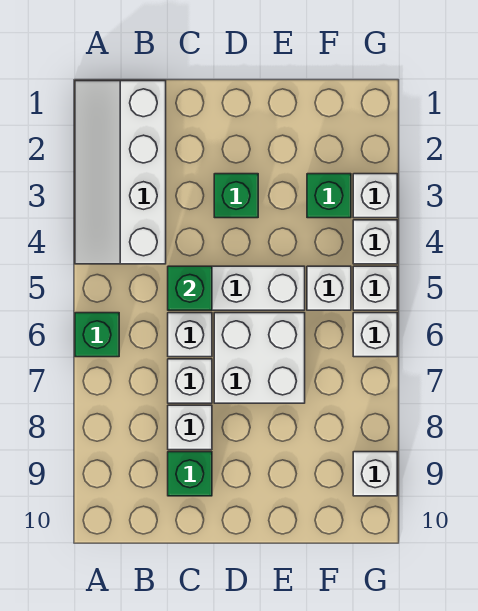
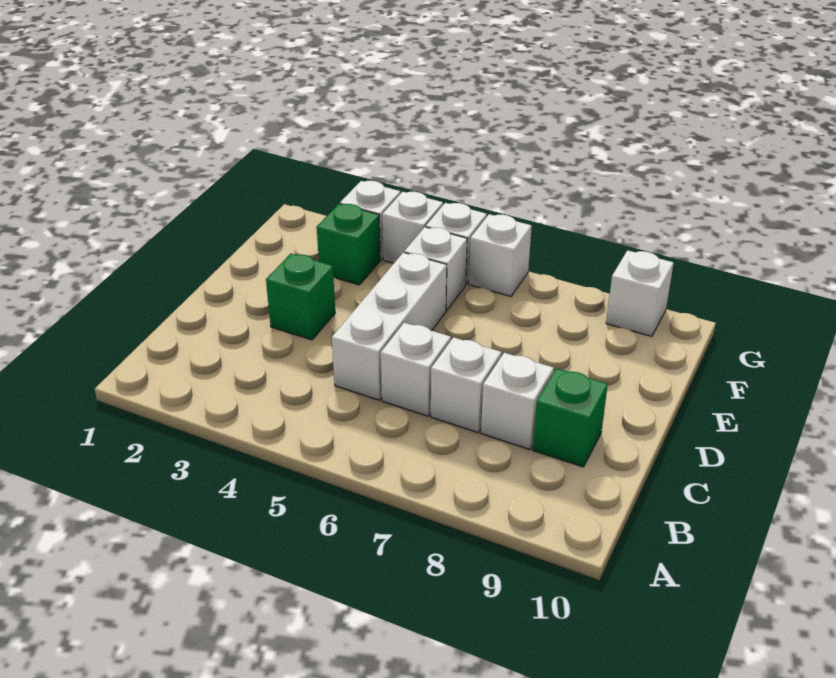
white slope A1:B4 level 1 top B -> none
green brick A6 level 1 -> none
green brick C5 level 2 -> none
white brick D6:E7 level 1 -> none

